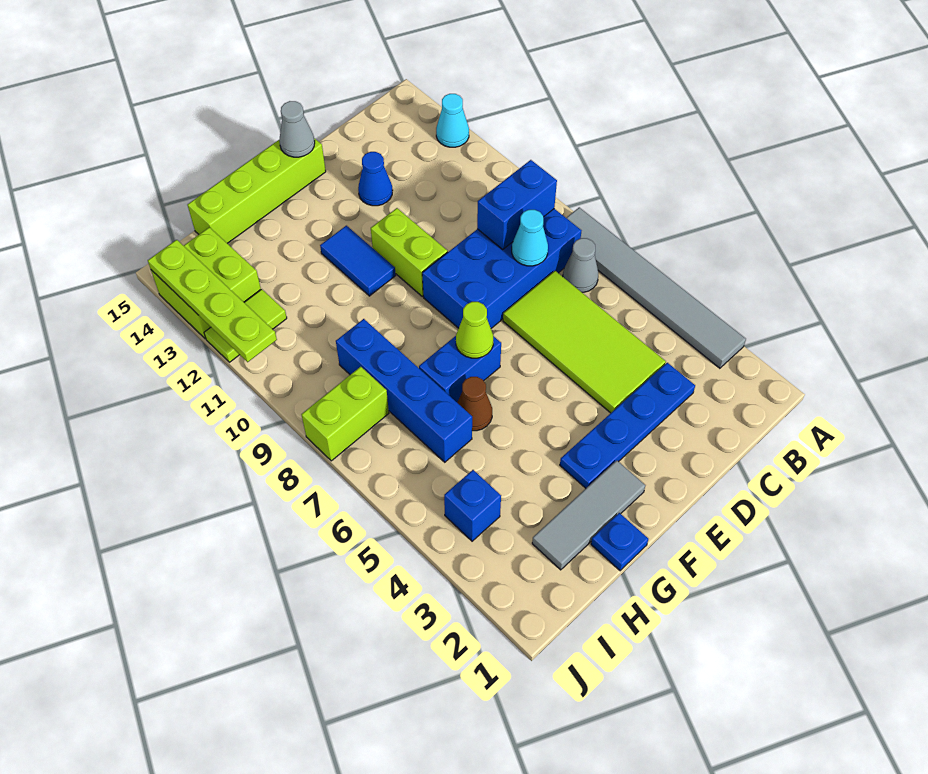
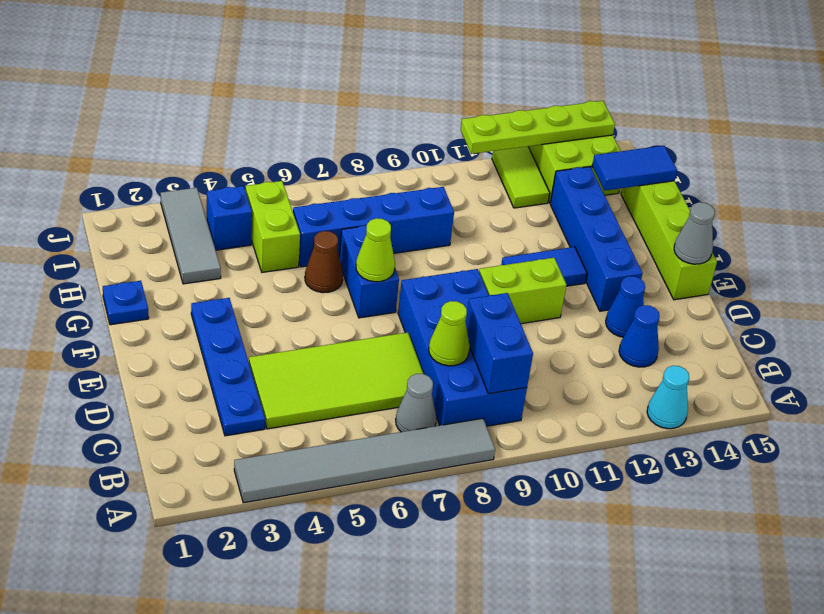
cyan cone C8 level 2 -> lime cone C8 level 2
none -> blue cone C13 level 1
none -> blue brick E13:H13 level 1
grey tile F2:H2 level 1 -> grey tile H3:J3 level 1
none -> blue tile H14:H15 level 2
lime brick I8:J8 level 1 -> lime brick H5:I5 level 1

